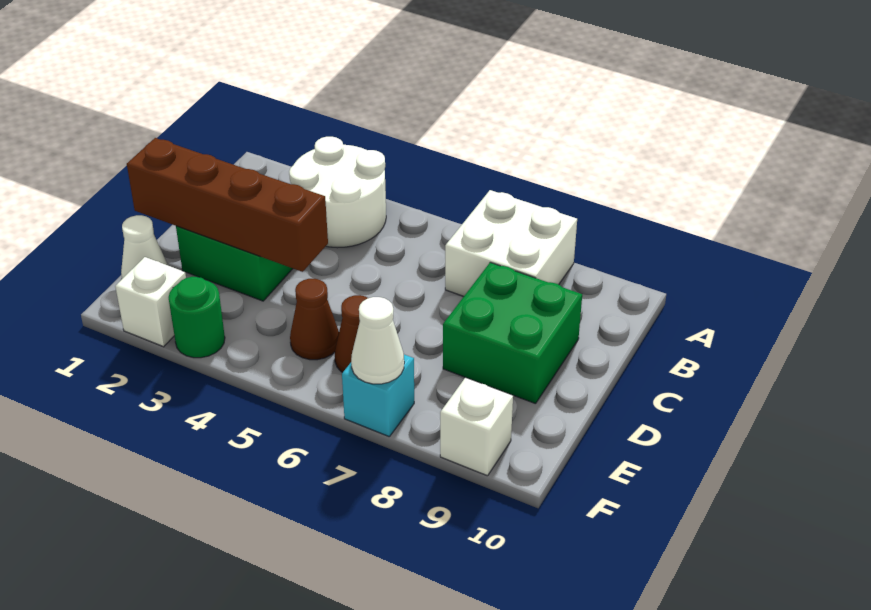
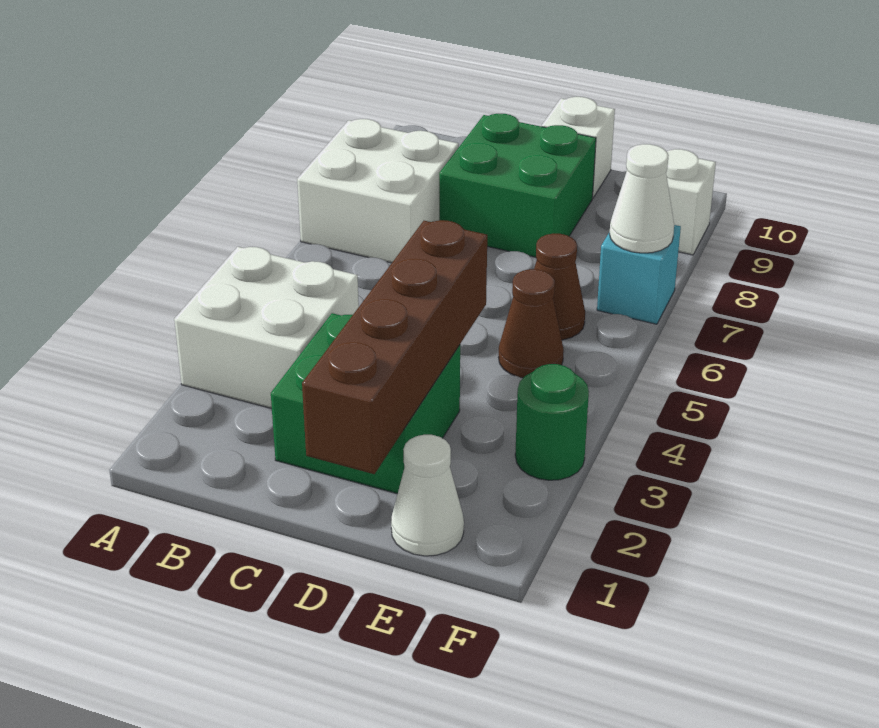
white round brick A3:B4 level 1 -> white brick A3:B4 level 1
white brick F2 level 1 -> white brick D10 level 1

